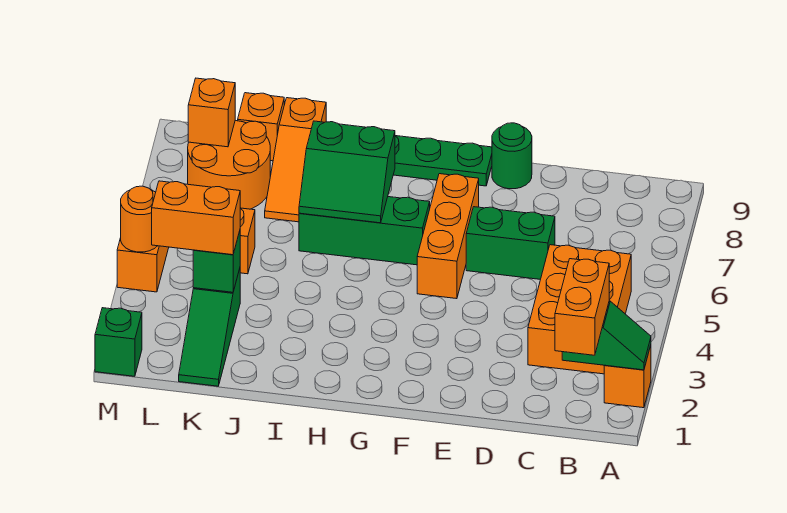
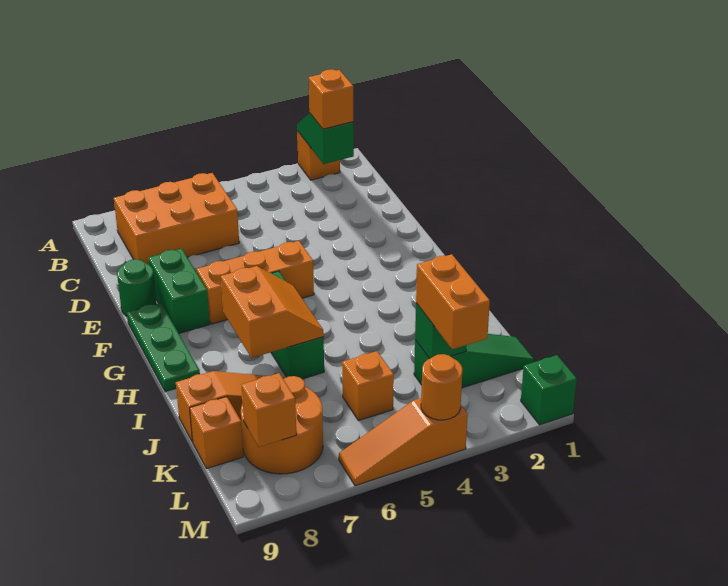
orange brick B1:B2 level 3 -> orange brick B2 level 3
orange brick B3:C5 level 1 -> orange brick B6:C8 level 1
green brick D6:E6 level 1 -> green brick E8:F8 level 1
green slope H6:I7 level 2 top 7 -> orange slope H6:I7 level 2 top 7

